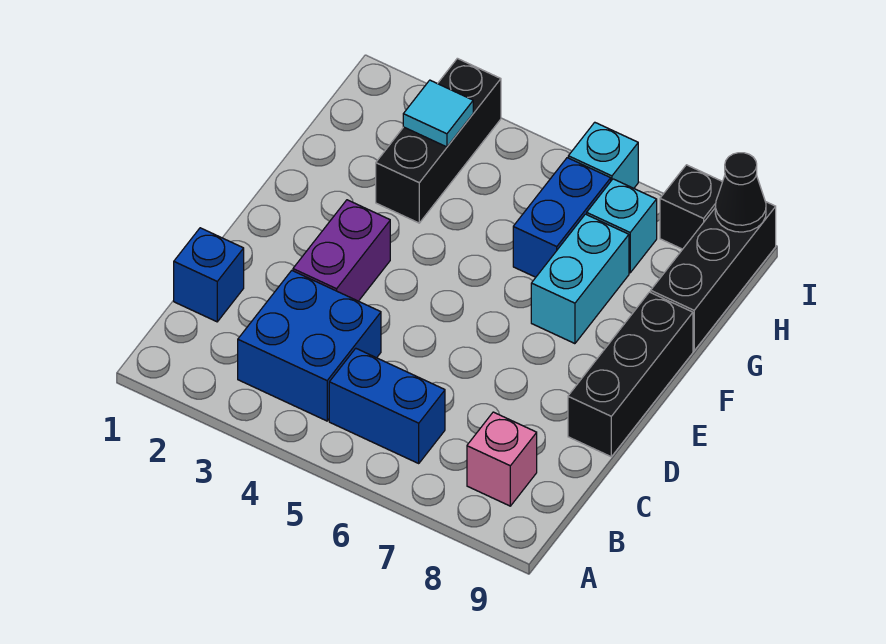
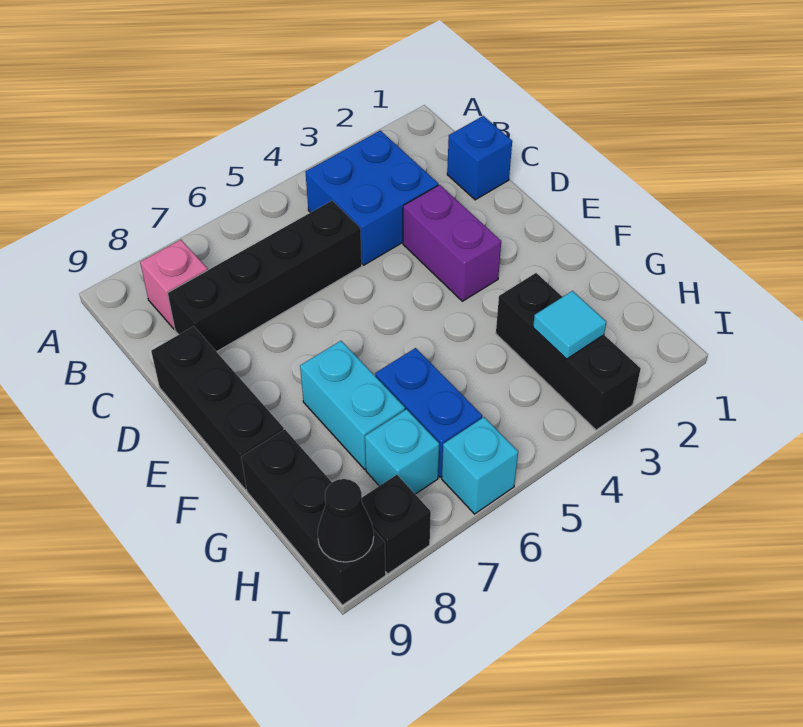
blue brick B5:B6 level 1 -> none
none -> black brick C5:C8 level 1

